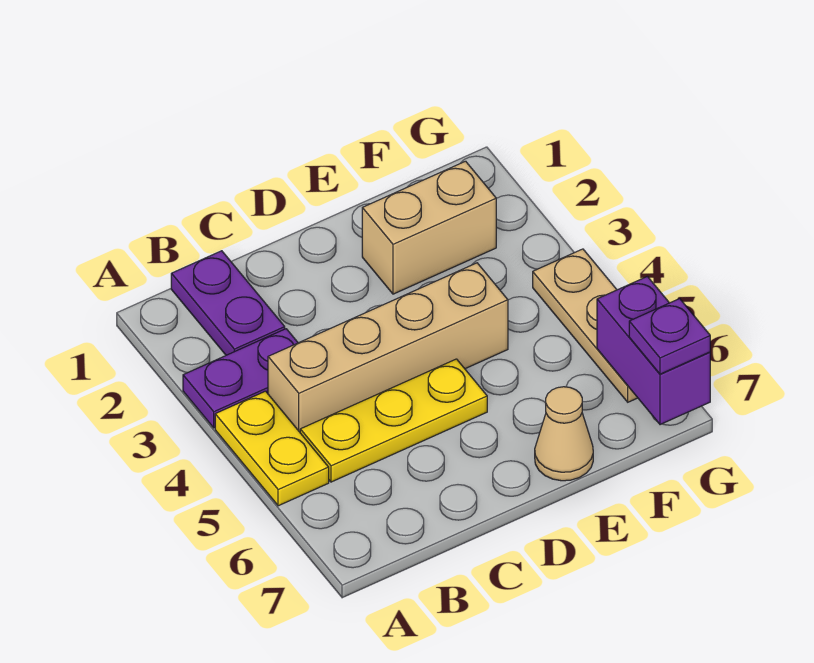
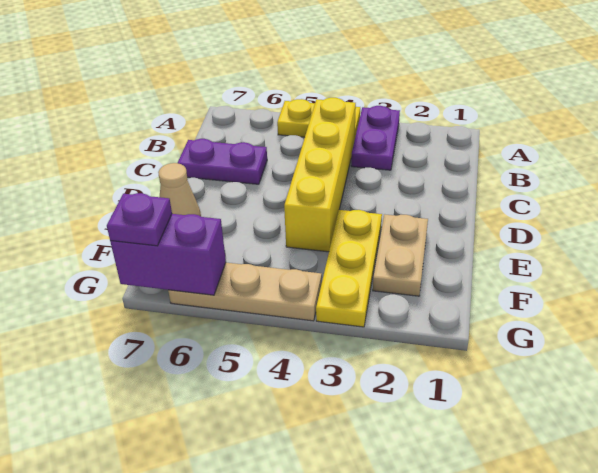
purple plate B1:B2 level 1 -> purple plate C6:C7 level 1
tan brick B4:E4 level 1 -> yellow brick B4:E4 level 1
yellow plate B5:D5 level 1 -> yellow plate E3:G3 level 1
tan brick E2:F2 level 1 -> tan plate E2:F2 level 1

